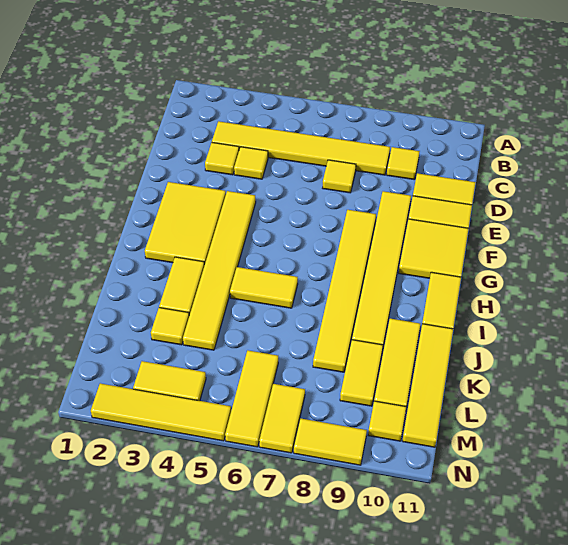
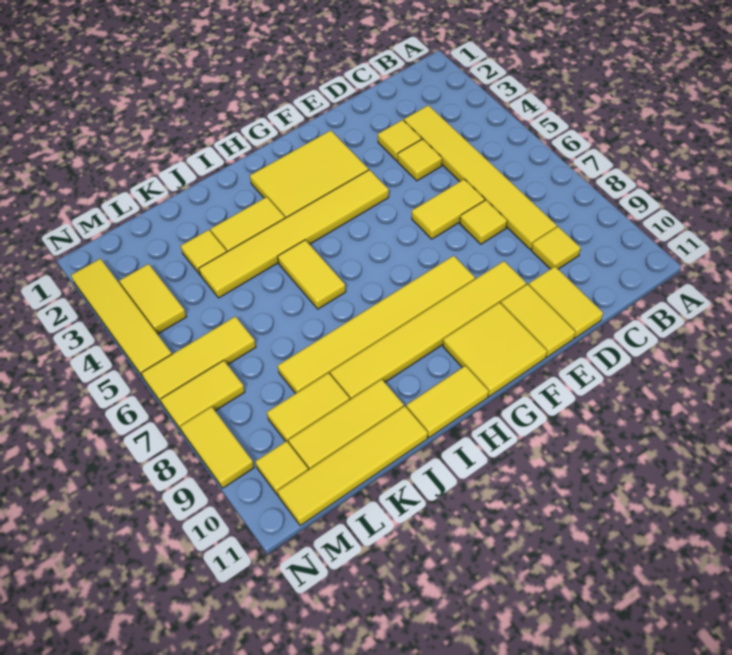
none -> yellow tile D6:E6 level 1

